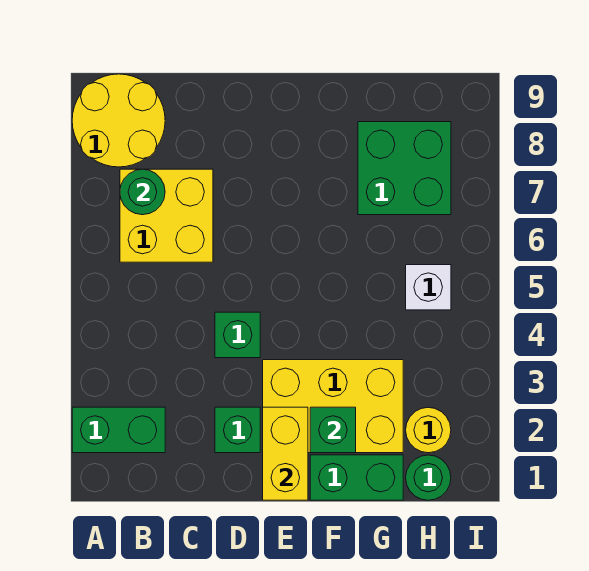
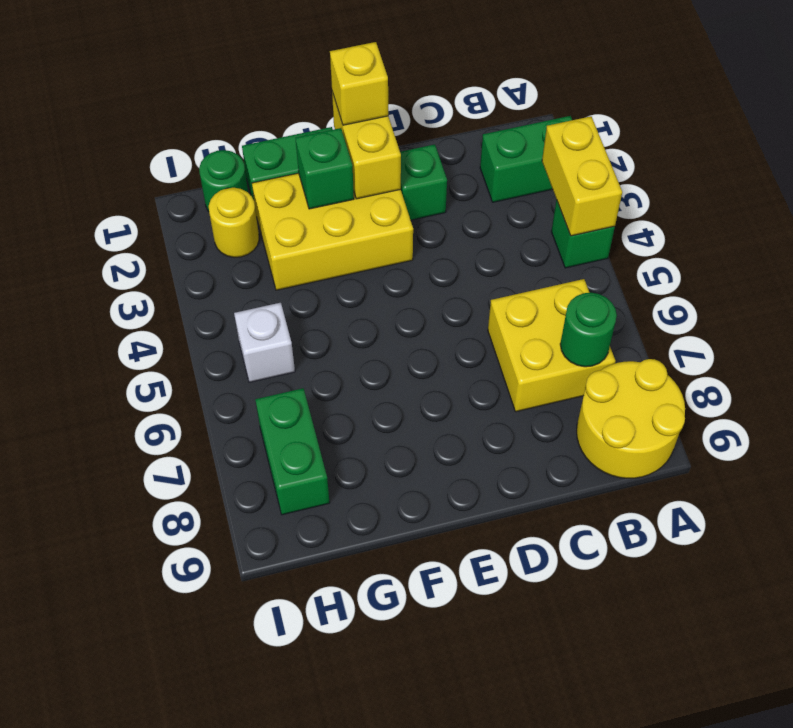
none -> yellow brick A3:A4 level 2
green brick D4 level 1 -> green brick A4 level 1
none -> yellow brick E1 level 3
green brick G7:H8 level 1 -> green brick H7:H8 level 1

